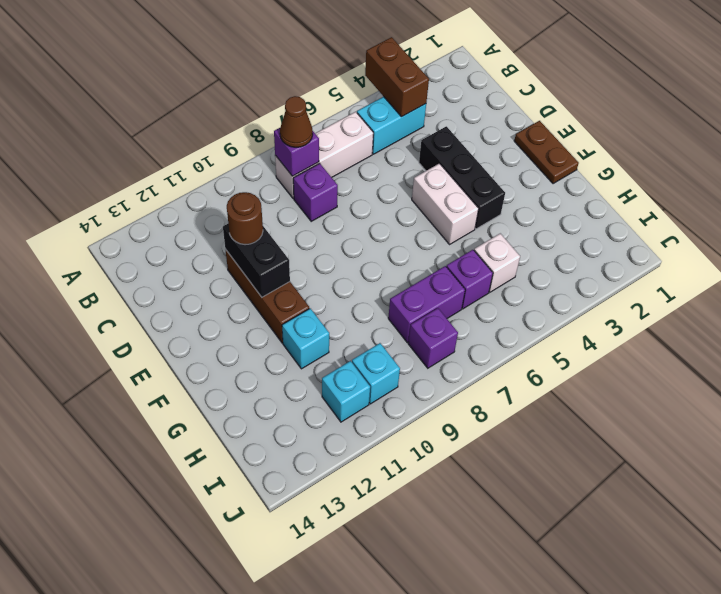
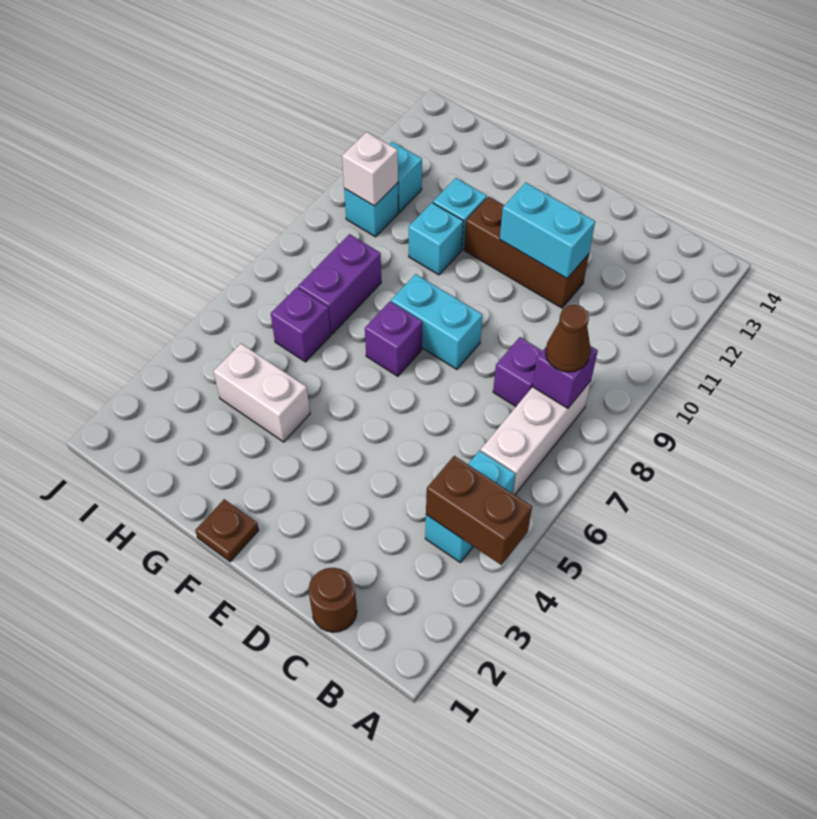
black brick D4:F4 level 1 -> none
black brick D11:E11 level 2 -> cyan brick D11:E11 level 2
brown round brick D11 level 3 -> brown round brick C1 level 1
brown plate E1:F1 level 1 -> brown plate F1 level 1
white brick E5:F5 level 1 -> white brick G4:H4 level 1
none -> cyan brick E8:F8 level 1
none -> cyan brick G10 level 1
white brick H5 level 1 -> white brick I10 level 2
purple brick I8 level 1 -> purple brick F7 level 1

